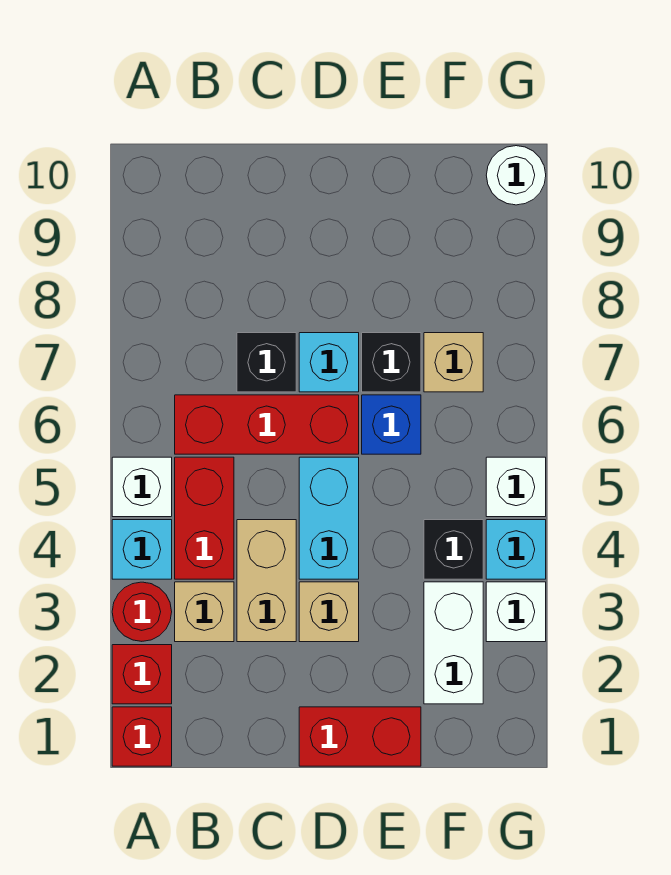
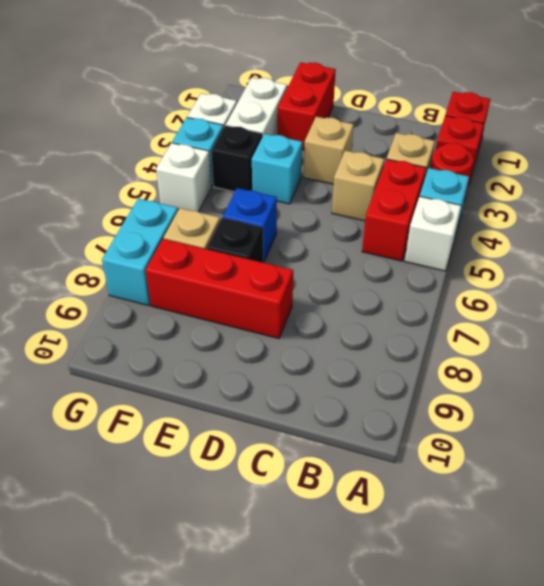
red brick B6:D6 level 1 -> red brick D8:F8 level 1
tan brick C3:C4 level 1 -> tan brick C4 level 1
black brick C7 level 1 -> none
red brick D1:E1 level 1 -> red brick E1:E2 level 1
cyan brick D4:D5 level 1 -> cyan brick G7:G8 level 1
cyan brick D7 level 1 -> cyan brick E4 level 1
white round brick G10 level 1 -> none

